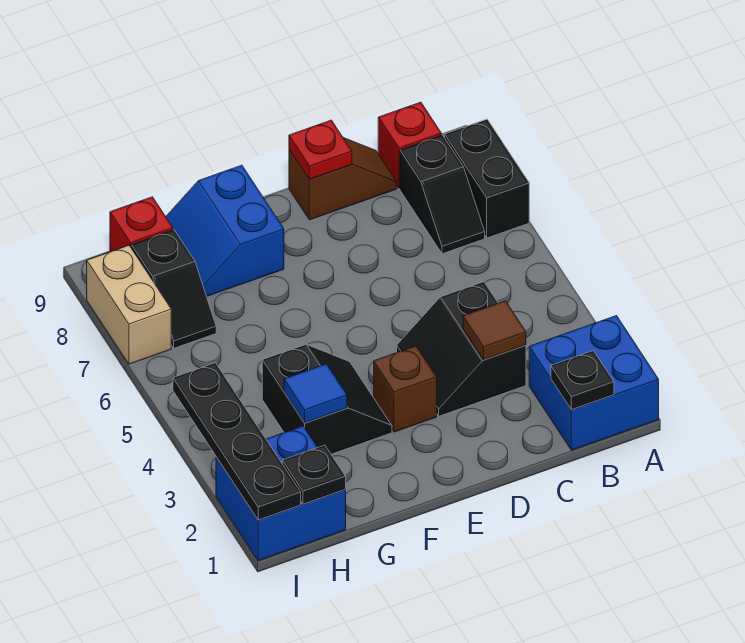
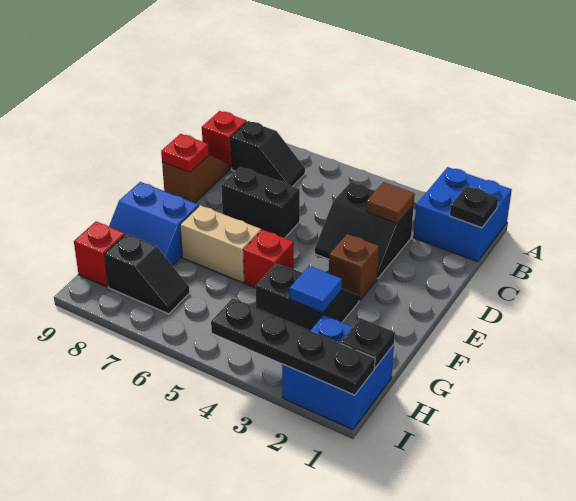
black brick A7:A8 level 1 -> black brick D6:D7 level 1
none -> red brick F5 level 1
tan brick I7:I8 level 1 -> tan brick F6:F7 level 1

